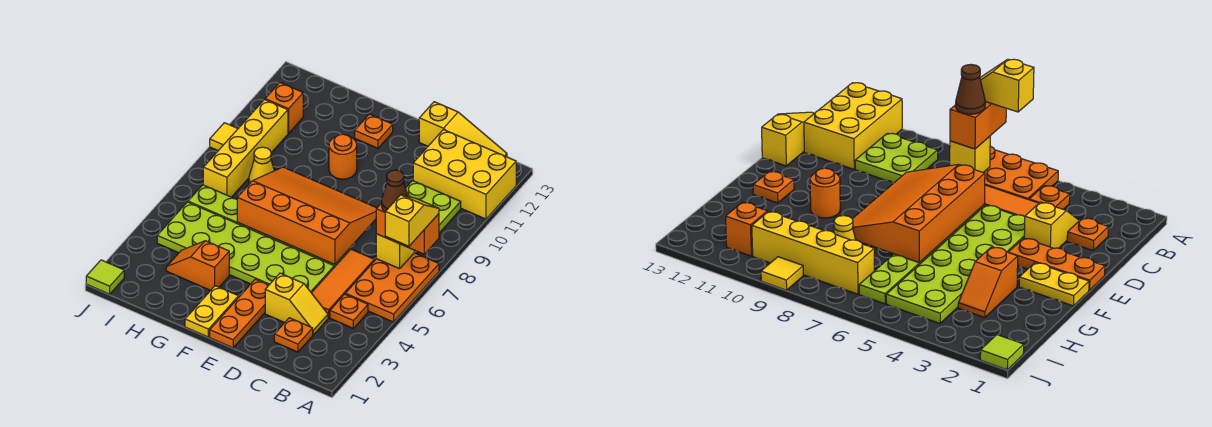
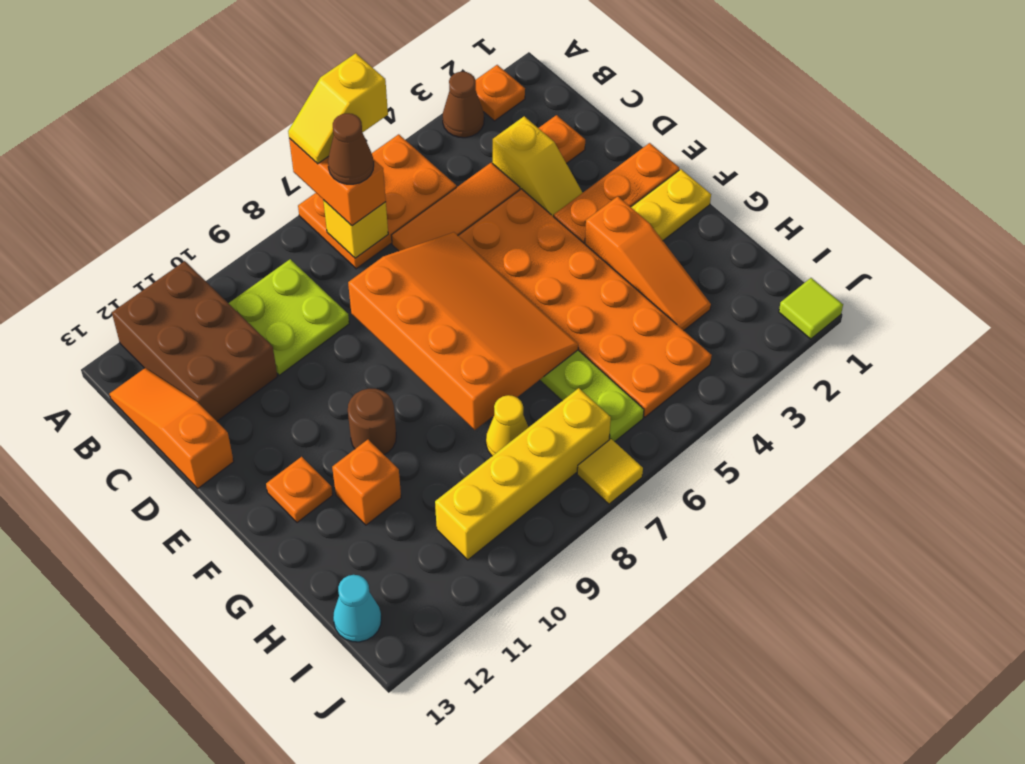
none -> brown cone A3 level 1
yellow brick A11:C12 level 1 -> brown brick A11:C12 level 1
orange plate B4 level 1 -> orange plate A2 level 1
yellow slope B13:D13 level 1 top D -> orange slope B13:D13 level 1 top D
yellow slope C3:D3 level 1 top D -> yellow slope C3:D3 level 1 top C
lime plate D4:I5 level 1 -> orange plate D4:I5 level 1
orange slope D6:G8 level 2 top 6 -> orange slope D6:G8 level 2 top 8
orange round brick F10 level 1 -> brown round brick F10 level 1
orange slope G3:H3 level 1 top G -> orange slope F3:H3 level 1 top F
orange brick I11 level 1 -> orange brick G11 level 1
none -> cyan cone I13 level 1
yellow tile J9 level 1 -> yellow tile J7 level 1

